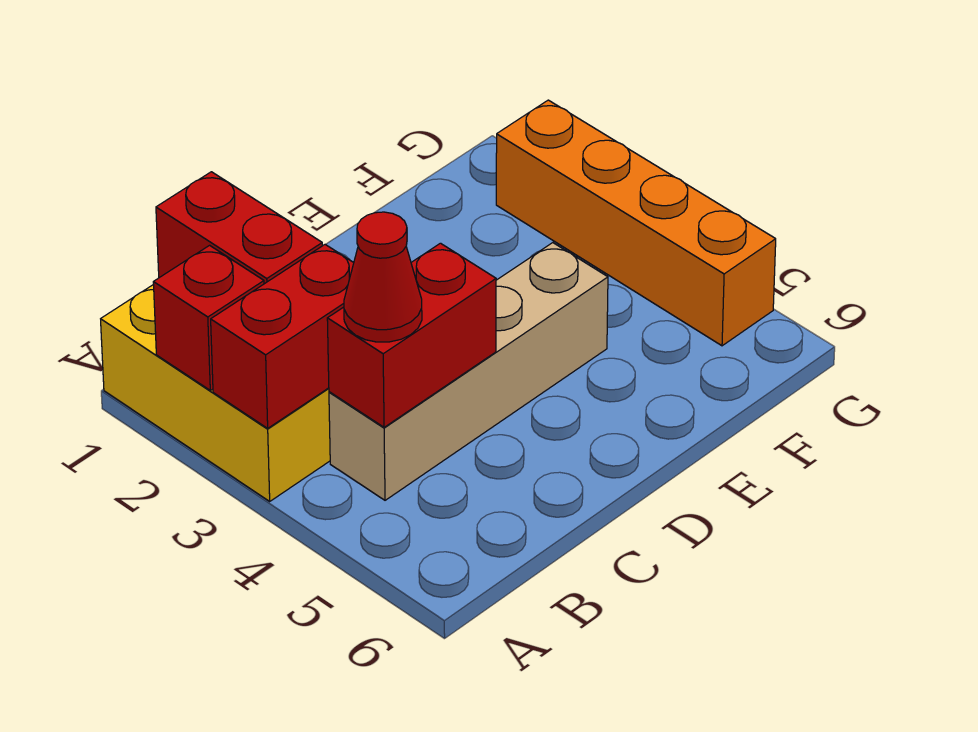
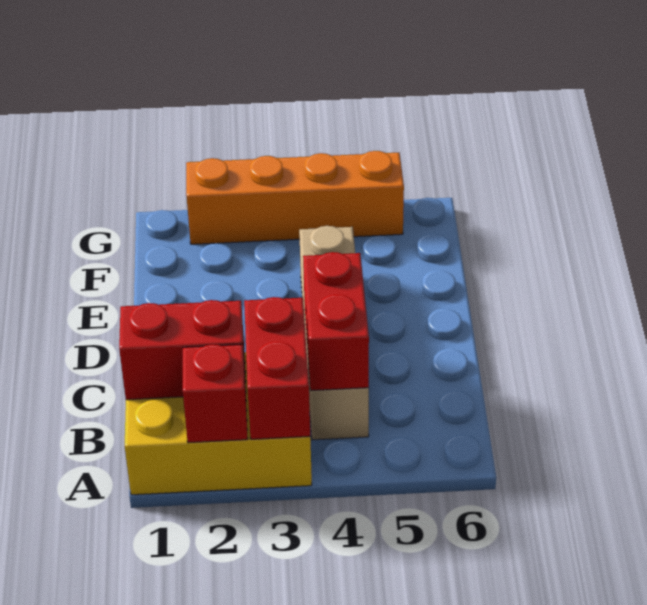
red cone B4 level 3 -> none

